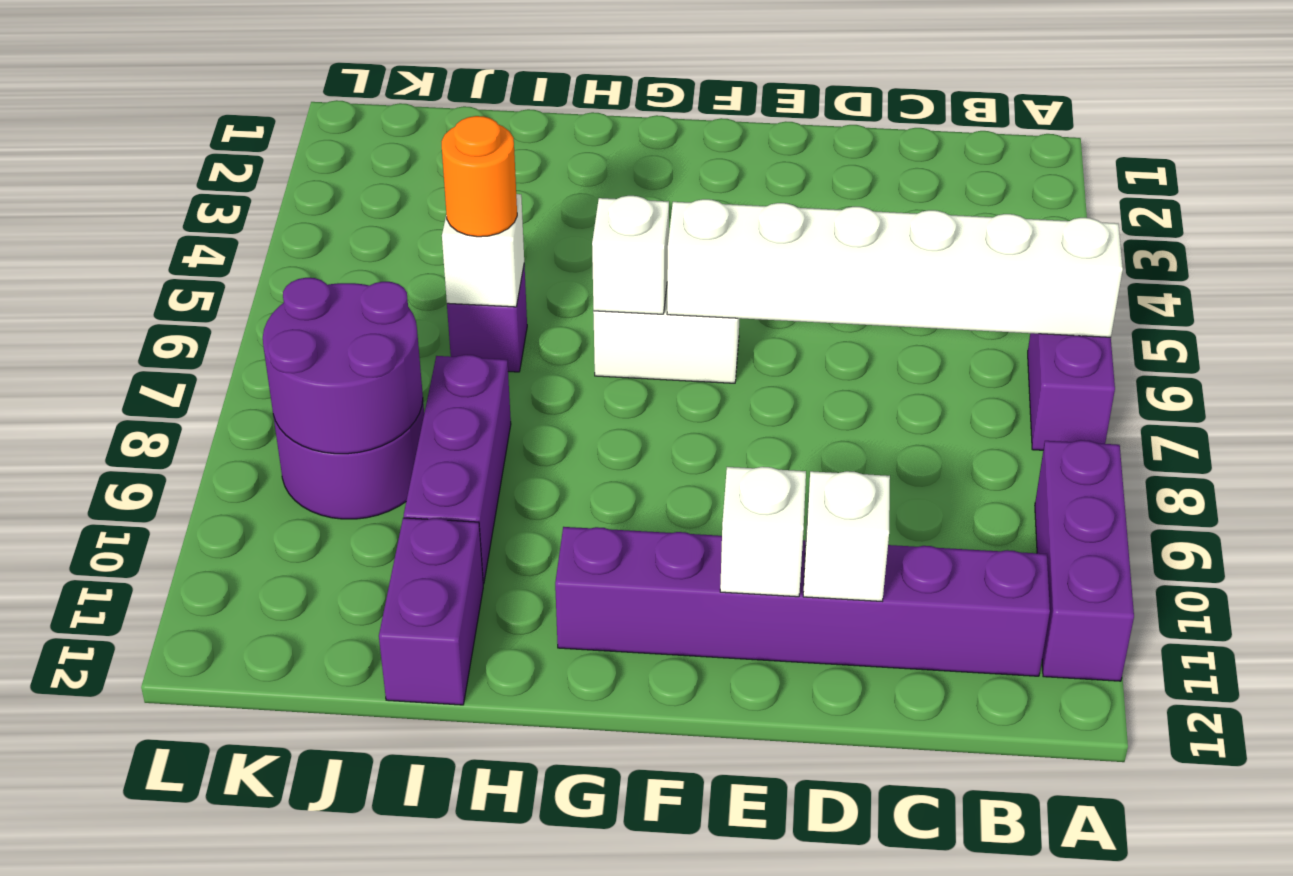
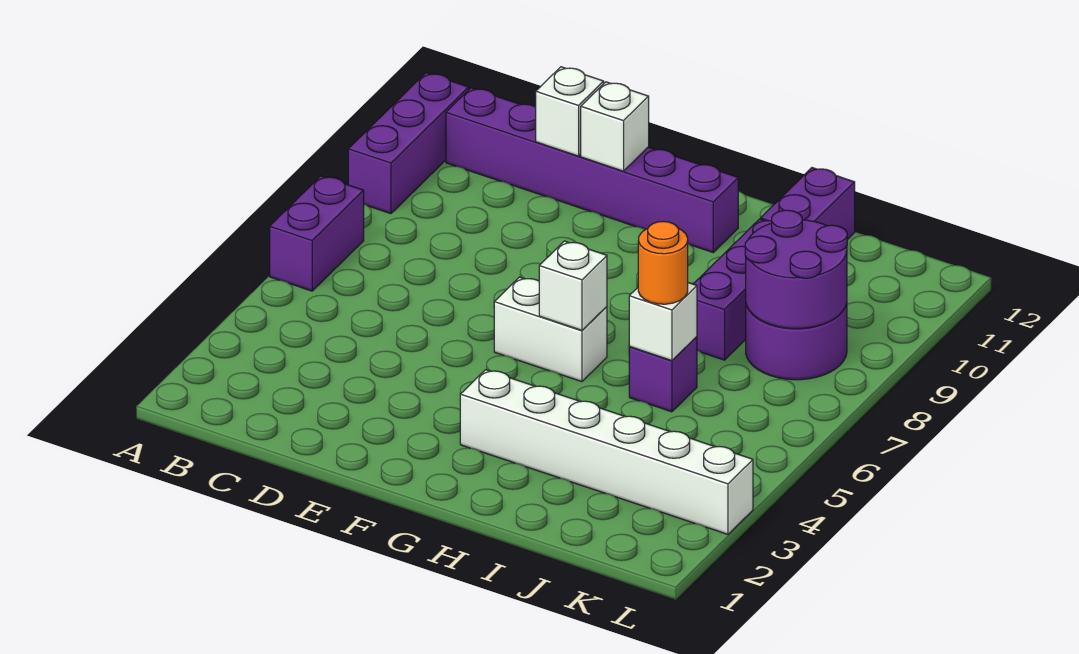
white brick A6:F6 level 2 -> white brick G3:L3 level 1

